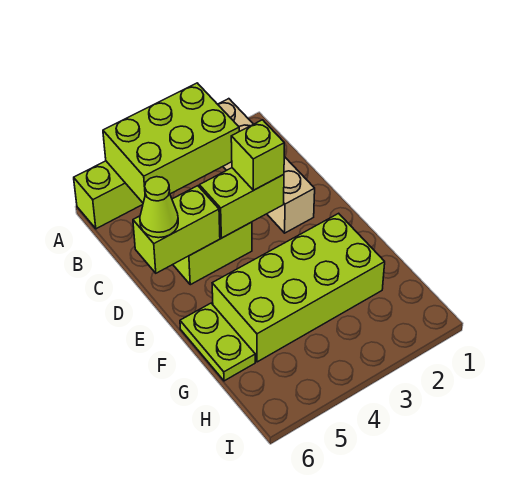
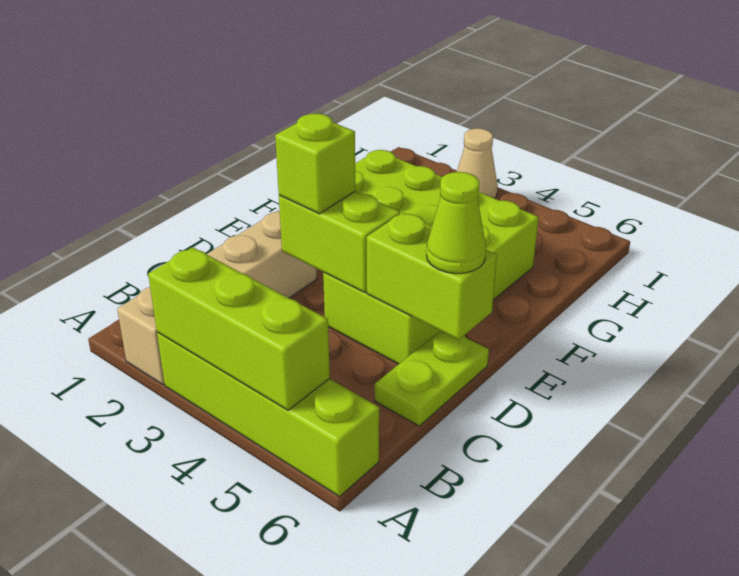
lime brick A3:B5 level 2 -> lime brick A3:A5 level 2
lime plate F6:G6 level 1 -> lime plate C6:D6 level 1
none -> tan cone I3 level 1

